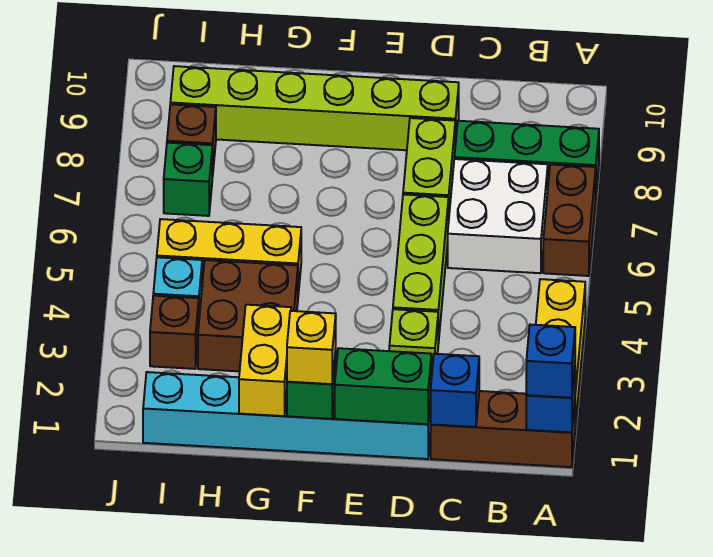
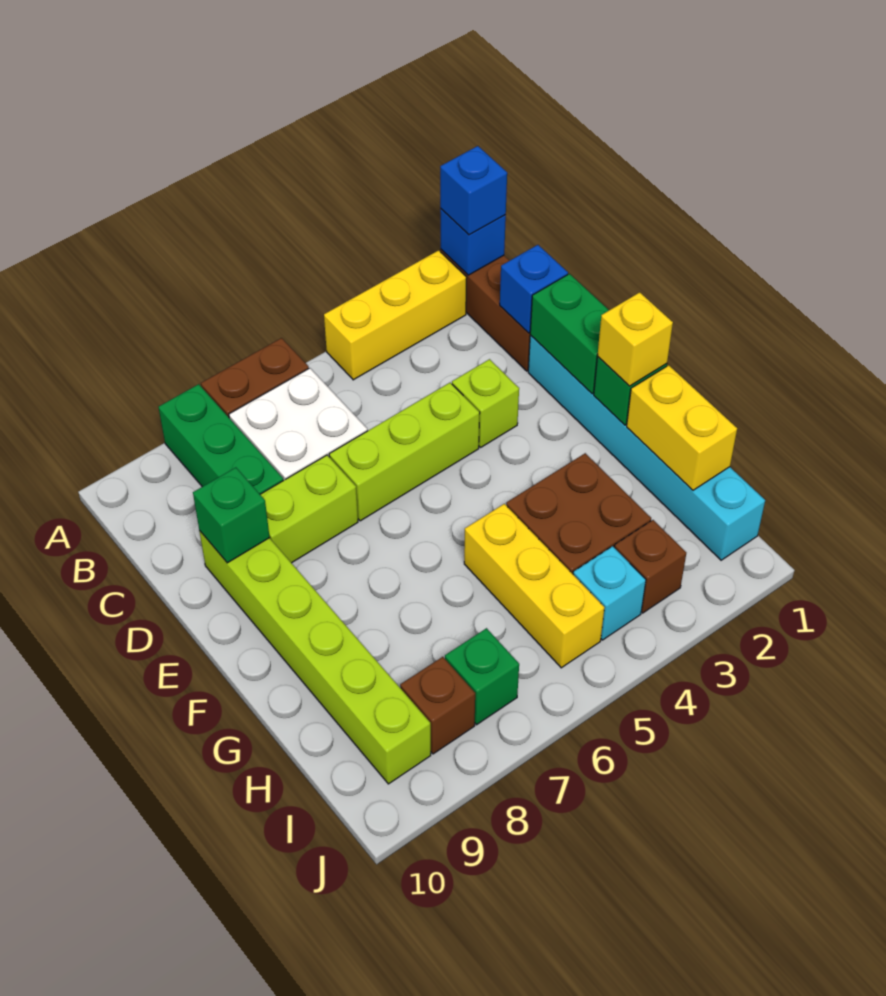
none -> green brick D9 level 2
yellow brick G1:G2 level 2 -> yellow brick G1:H1 level 2

